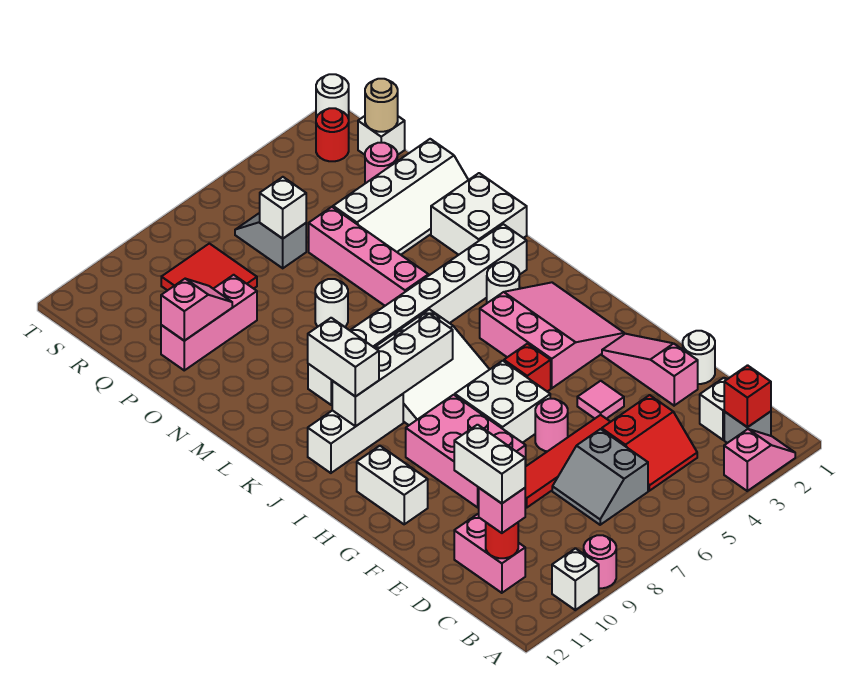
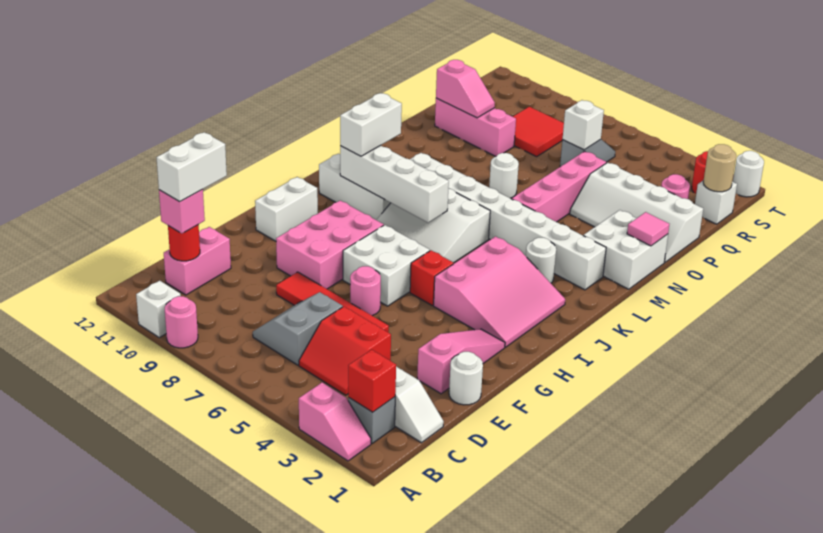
pink tile F4 level 1 -> pink tile N1 level 2

